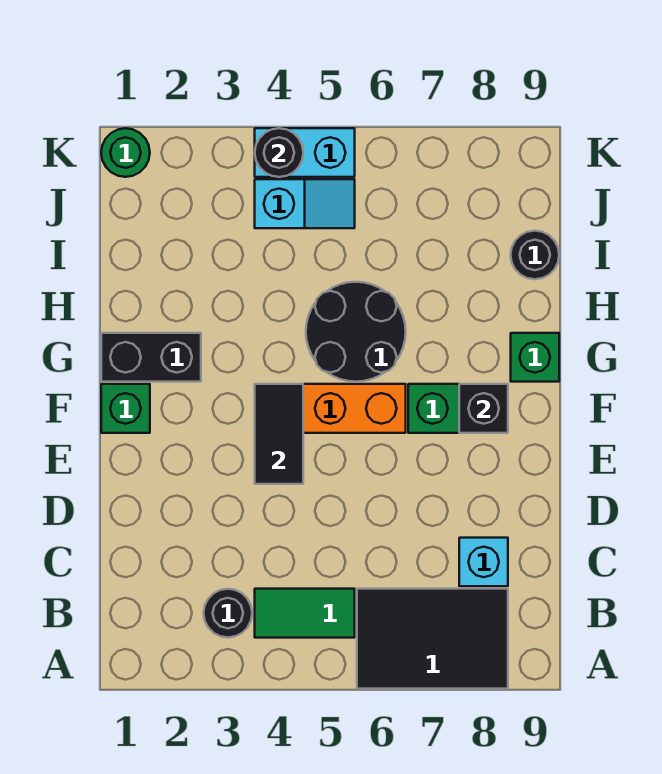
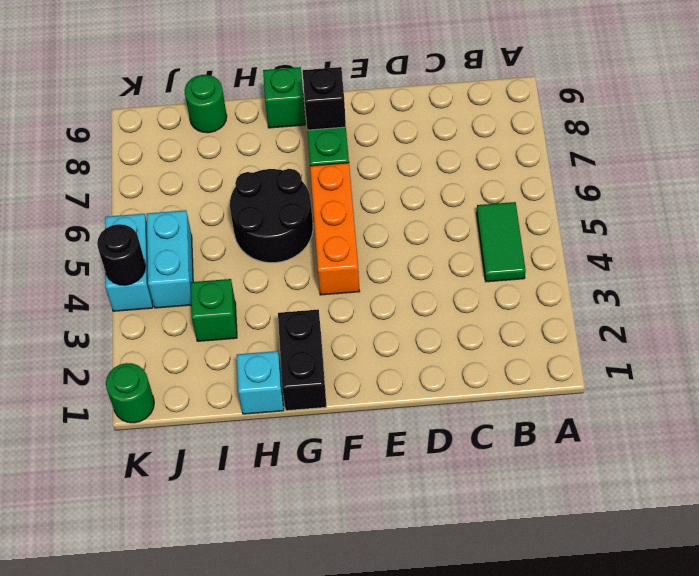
black tile A6:B8 level 1 -> none
black round brick B3 level 1 -> none
cyan brick C8 level 1 -> cyan brick H1 level 1
black tile E4:F4 level 2 -> none
green brick F1 level 1 -> green brick I3 level 1
black round brick I9 level 1 -> green round brick I9 level 1
cyan slope J4:J5 level 1 top 4 -> cyan brick J4:J5 level 1

